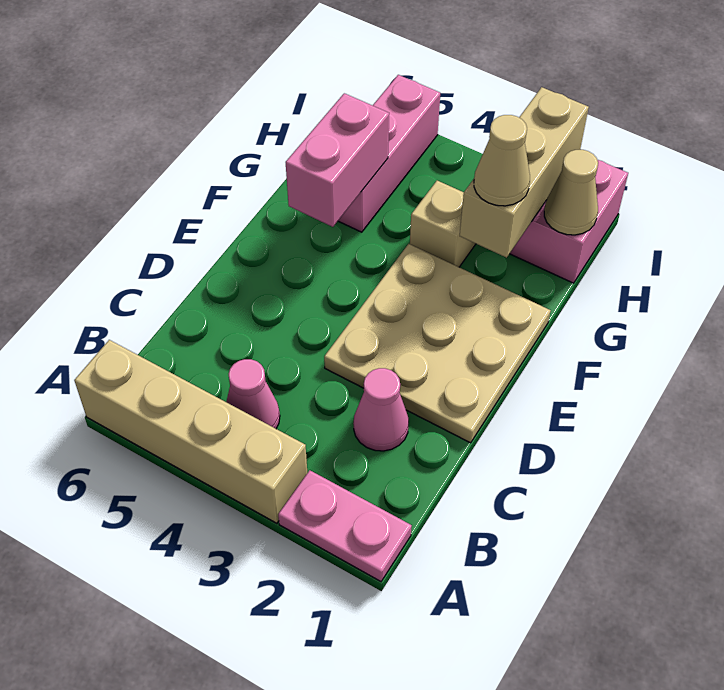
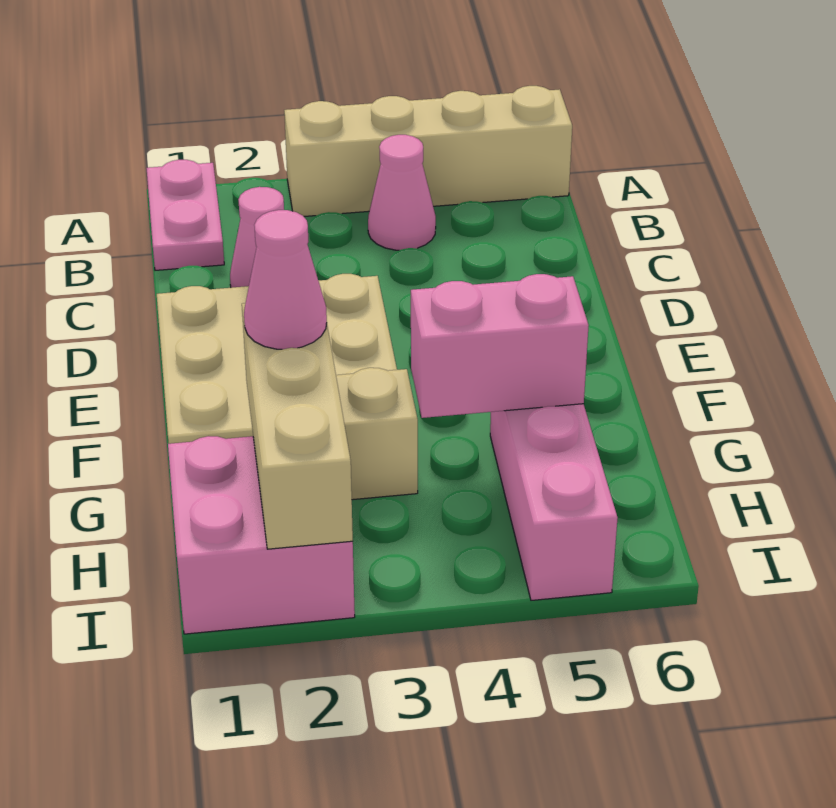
pink plate A1:A2 level 1 -> pink plate A1:B1 level 1
pink brick F5:G5 level 2 -> pink brick G4:G5 level 2
tan cone G2 level 3 -> pink cone G2 level 3
tan cone H1 level 2 -> none

